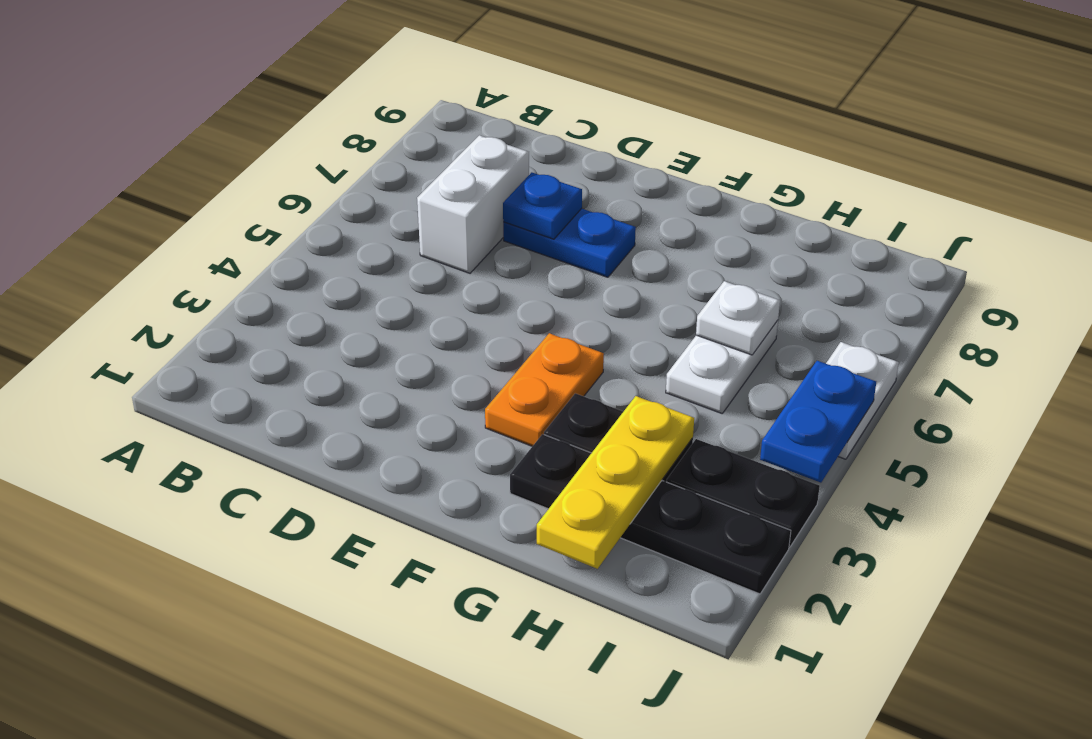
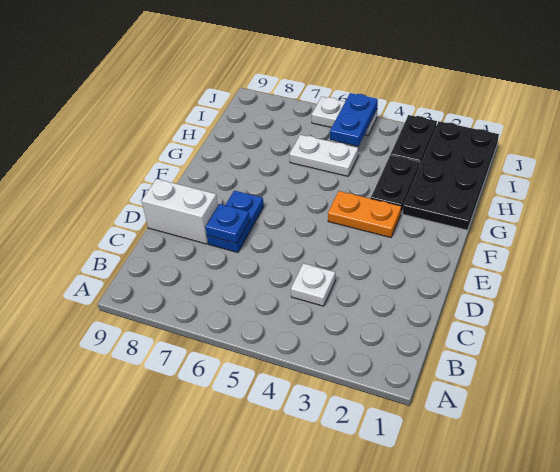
white brick C6:C7 level 1 -> white brick D8:D9 level 1
black plate G2:J2 level 1 -> black plate G1:J2 level 1
yellow plate H1:H3 level 2 -> none
white plate H6 level 2 -> white plate C4 level 1
blue plate J4:J5 level 2 -> blue plate I5:J5 level 2

